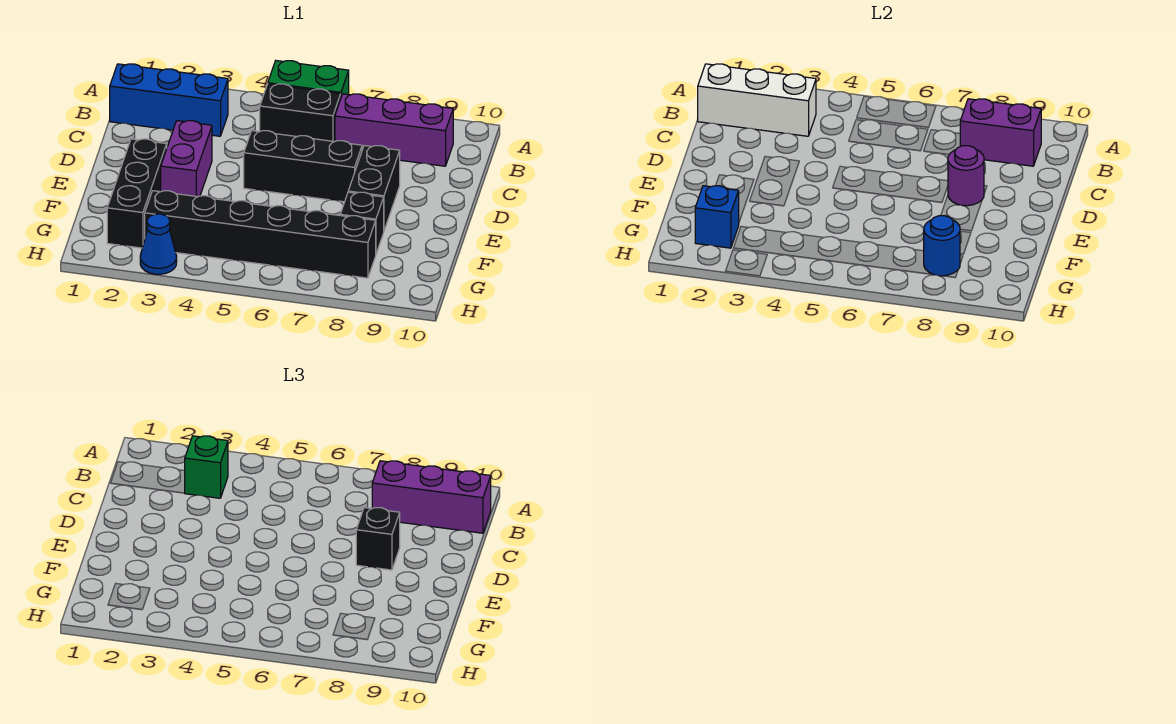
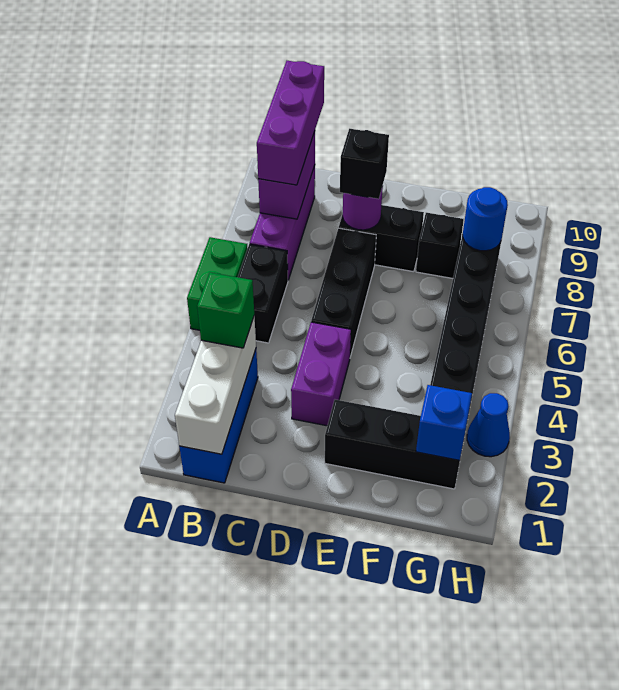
purple brick D3:E3 level 1 -> purple brick D3:D4 level 1

